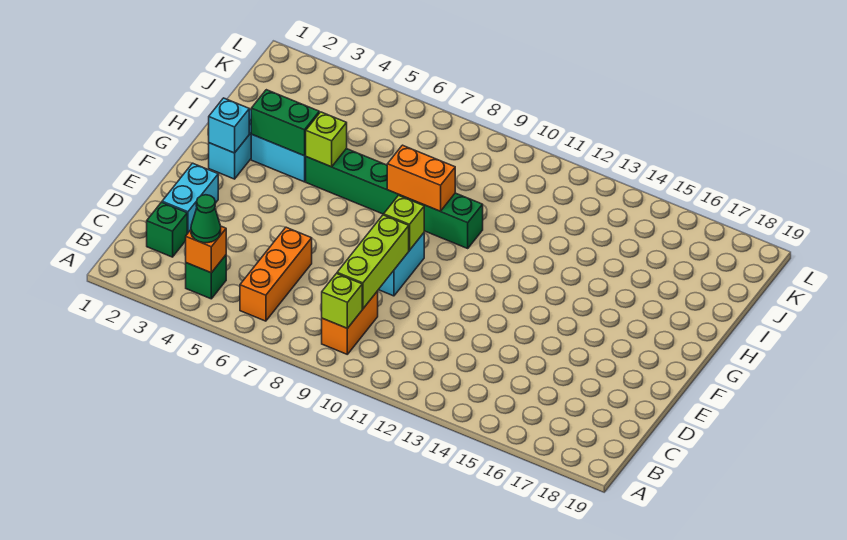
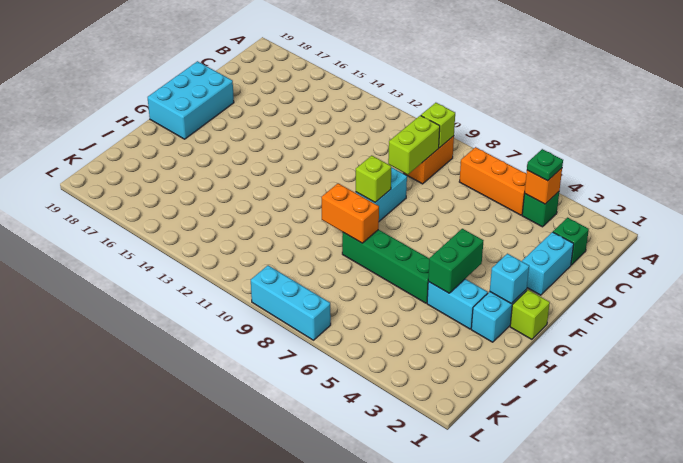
green cone B4 level 3 -> green plate B4 level 3
orange brick B6:D6 level 1 -> orange brick B5:B7 level 1
lime brick C9:E9 level 2 -> lime brick C9:D9 level 2
none -> cyan brick E18:G19 level 1
green brick H3:H4 level 2 -> green brick G4:H4 level 2
green brick H5:H10 level 1 -> green brick H5:H8 level 1
lime brick H5 level 2 -> lime brick G1 level 1
none -> cyan brick L7:L9 level 1

